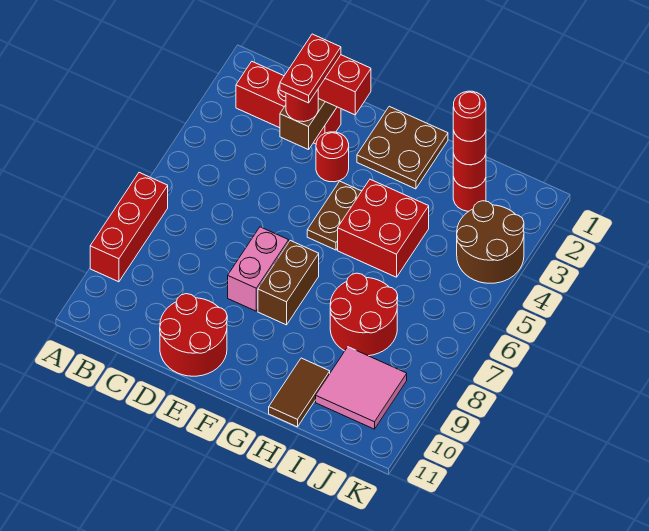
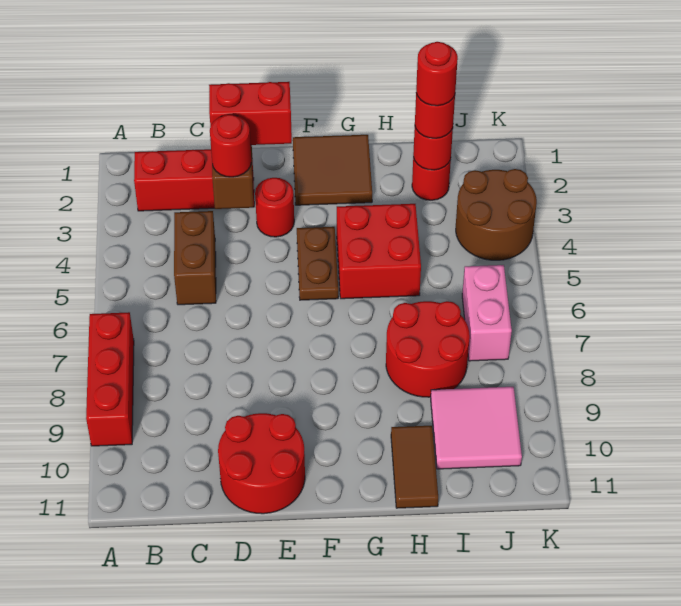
red plate D2:D3 level 4 -> none
pink brick E7:E8 level 1 -> pink brick J6:J7 level 1
brown plate F1:G2 level 1 -> brown tile F1:G2 level 1
brown brick F7:F8 level 1 -> brown brick C4:C5 level 1

